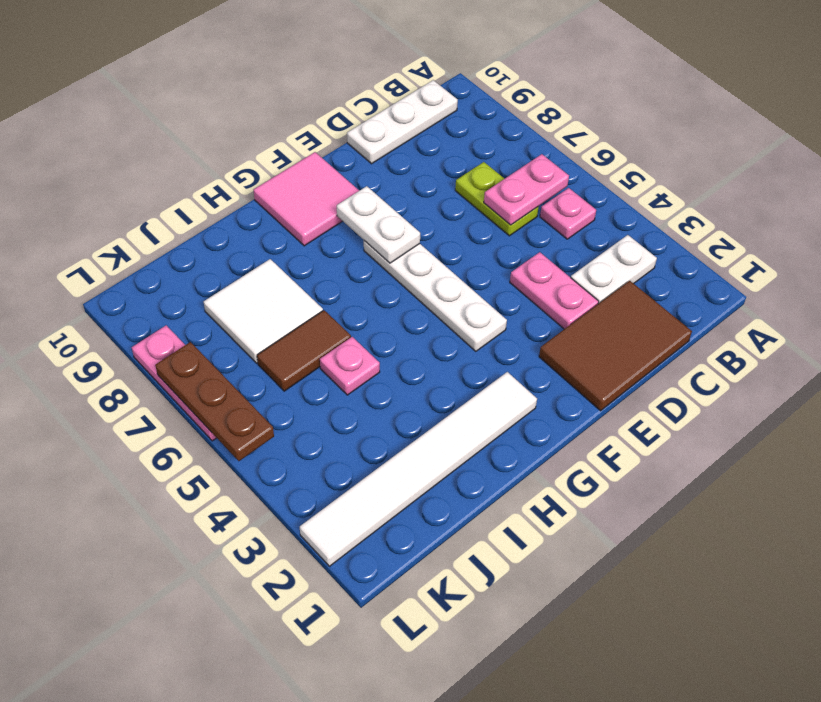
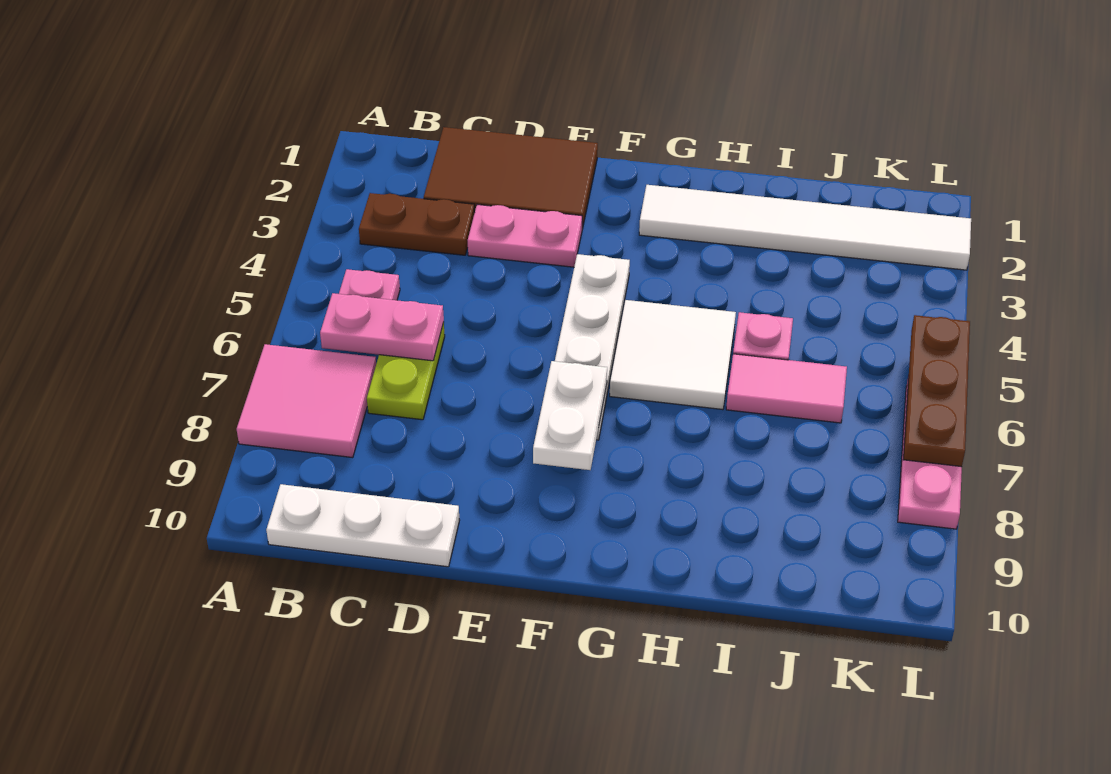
white plate B3:C3 level 1 -> brown plate B3:C3 level 1
pink plate D3:D4 level 1 -> pink plate D3:E3 level 1
pink tile F9:G10 level 1 -> pink tile A7:B8 level 1
brown tile I6:J6 level 1 -> pink tile I6:J6 level 1
white tile I7:J8 level 1 -> white tile G5:H6 level 1

